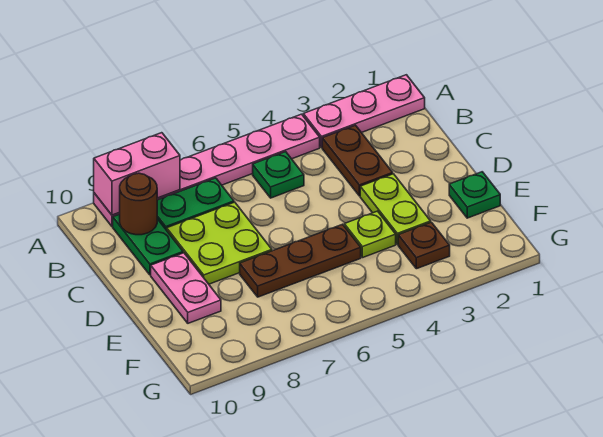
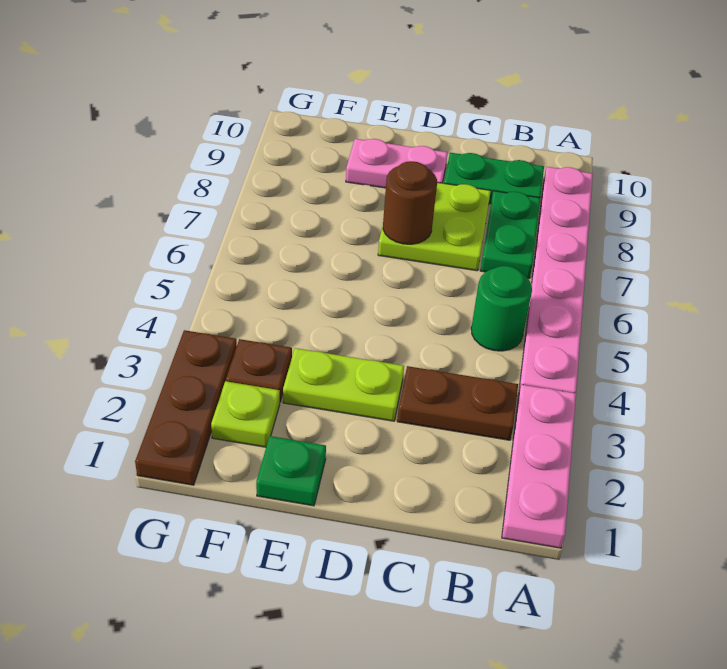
pink brick A8:A9 level 2 -> none
green plate B5 level 1 -> green round brick B5 level 1
brown round brick B9 level 2 -> brown round brick D7 level 2
lime plate E4 level 1 -> lime plate F2 level 1
brown plate E5:E7 level 1 -> brown plate G1:G3 level 1

